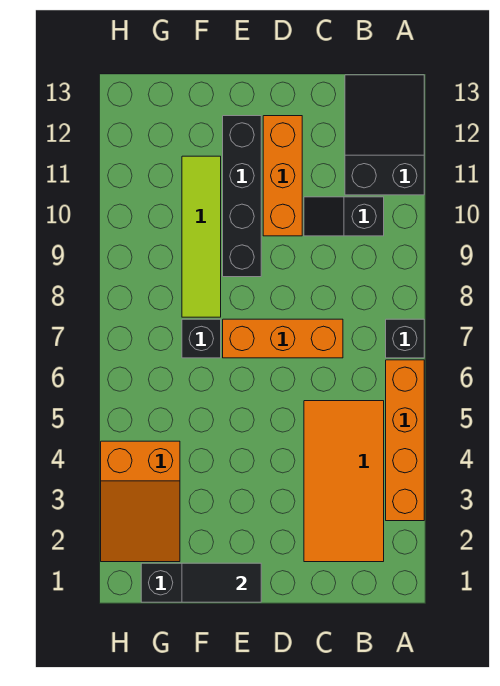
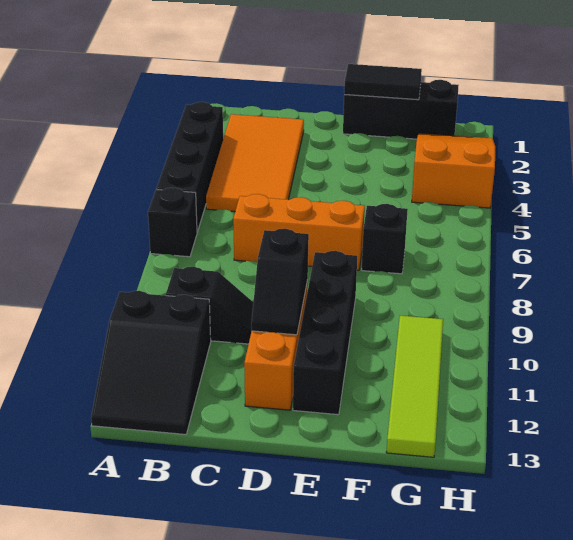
orange brick A3:A6 level 1 -> black brick A3:A6 level 1
none -> black slope D10:D11 level 2 top 10
lime tile F8:F11 level 1 -> lime tile G10:G13 level 1

